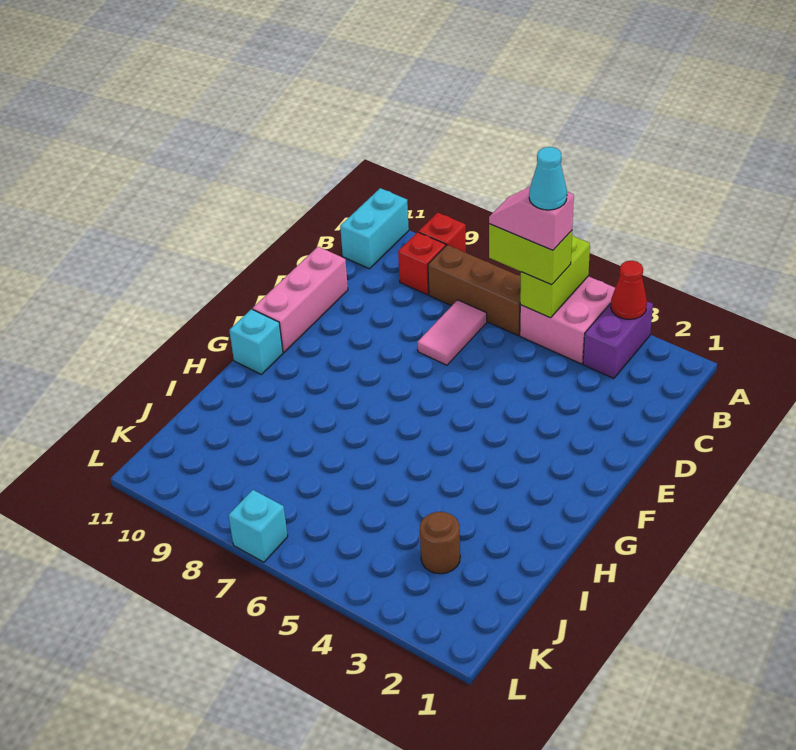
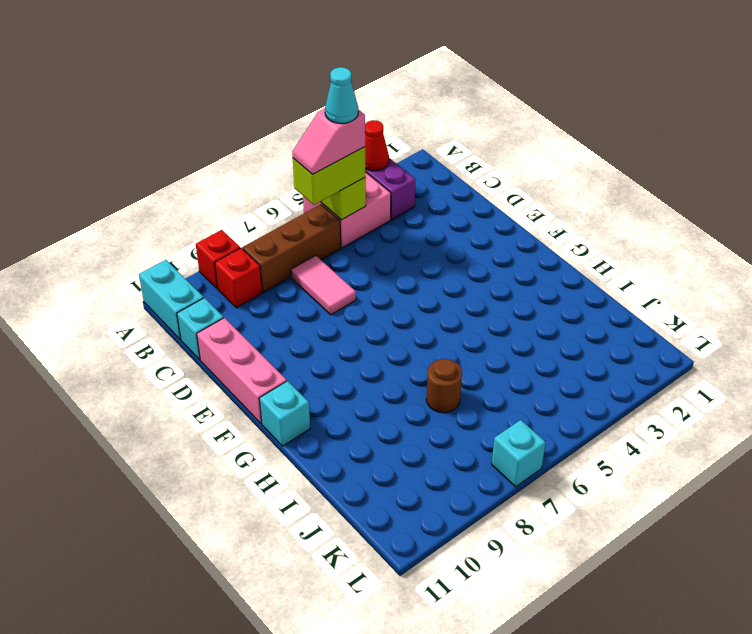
none -> cyan brick C11 level 1
brown round brick J3 level 1 -> brown round brick I7 level 1

